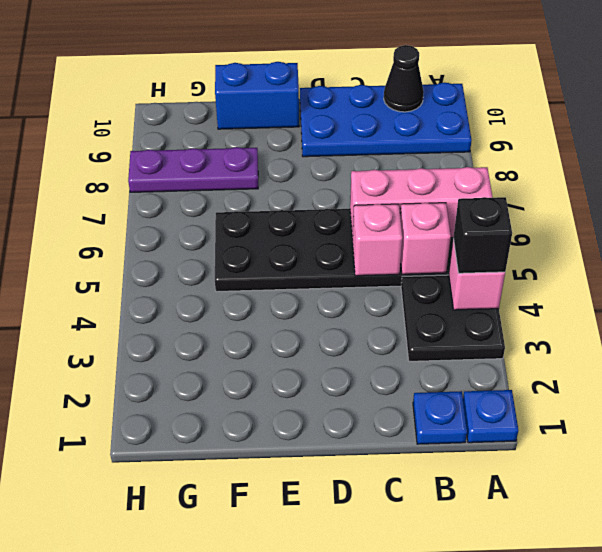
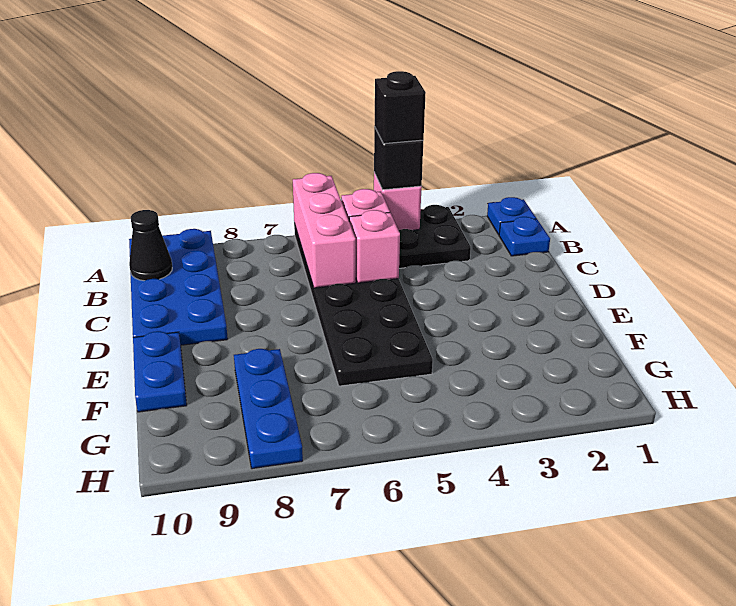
none -> black brick A4 level 4
blue brick E10:F10 level 1 -> blue plate E10:F10 level 1
purple plate F8:H8 level 1 -> blue plate F8:H8 level 1

